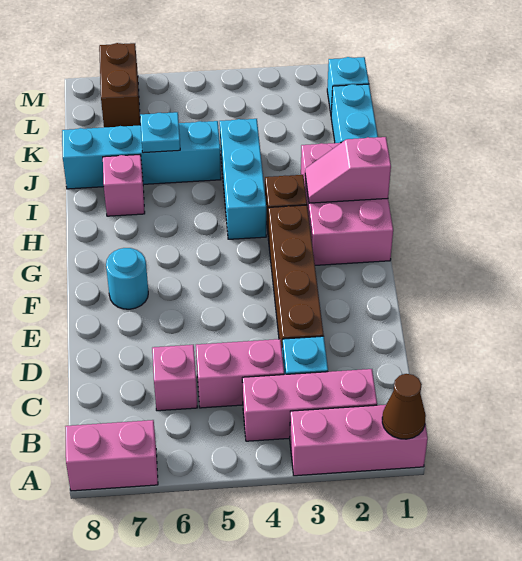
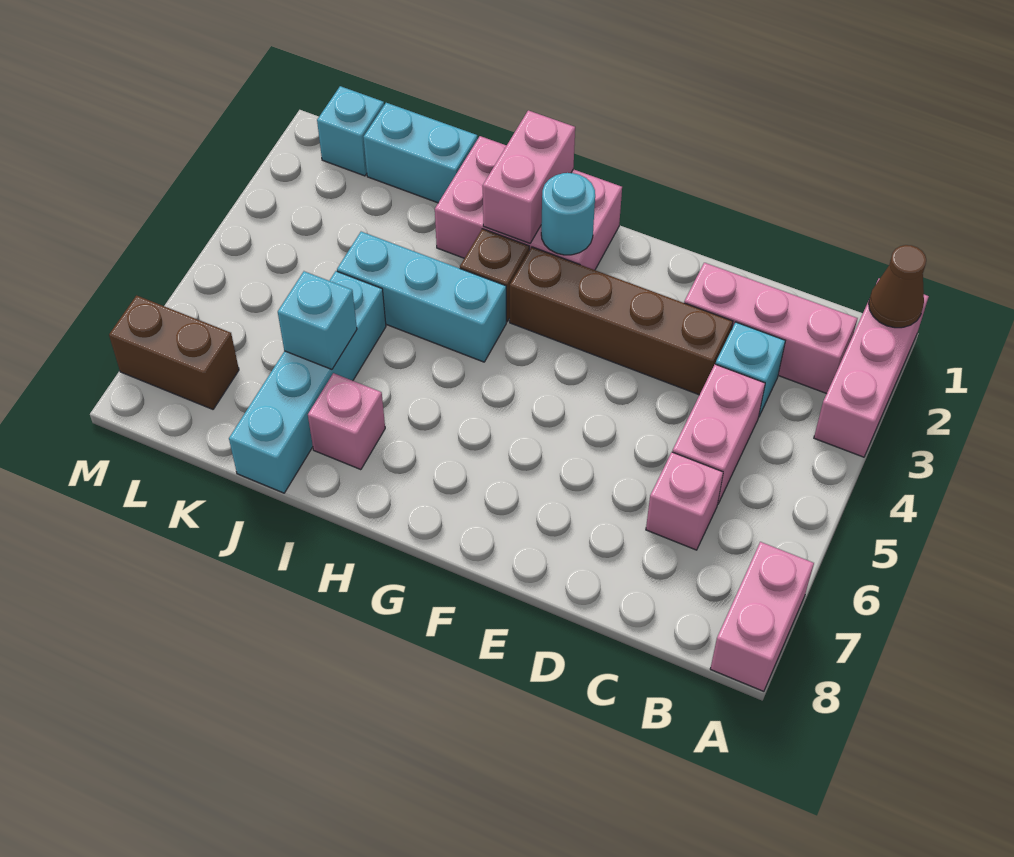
pink brick B2:B4 level 1 -> pink brick B2:D2 level 1
cyan round brick F7 level 1 -> cyan round brick G2 level 2
pink slope H1:H2 level 2 top 1 -> pink brick H1:H2 level 2
cyan plate J6 level 2 -> cyan brick J6 level 2

